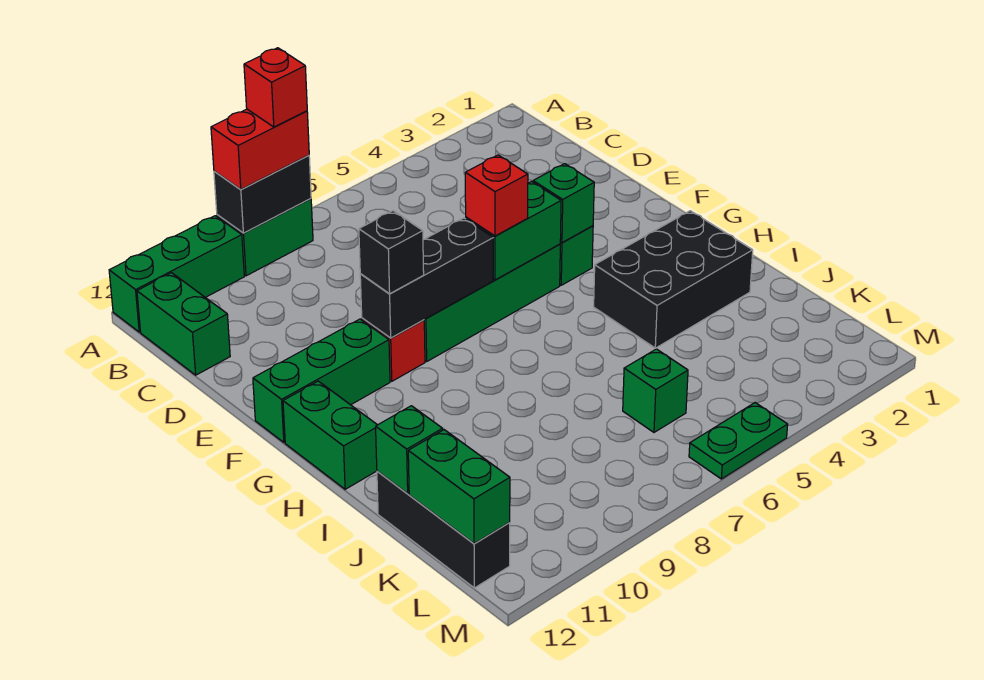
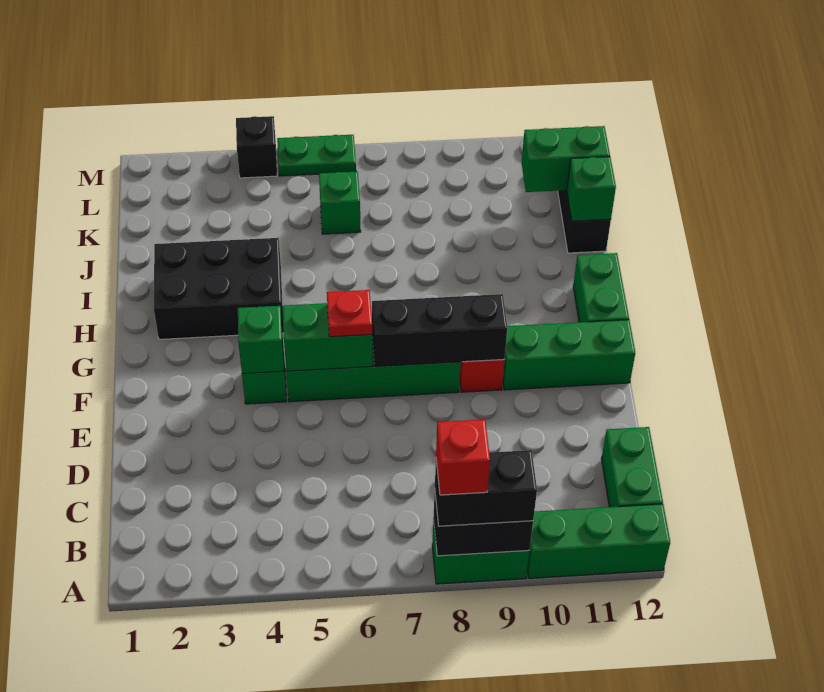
red brick A8:A9 level 3 -> black brick A8:A9 level 3
red brick F6 level 3 -> red plate F6 level 3
black brick F9 level 3 -> black brick M4 level 1
green brick K12:L12 level 2 -> green brick K11:K12 level 2

